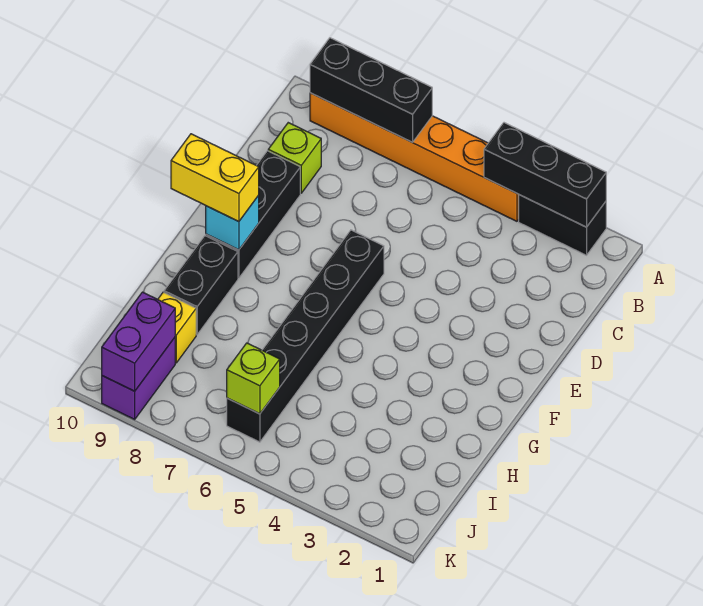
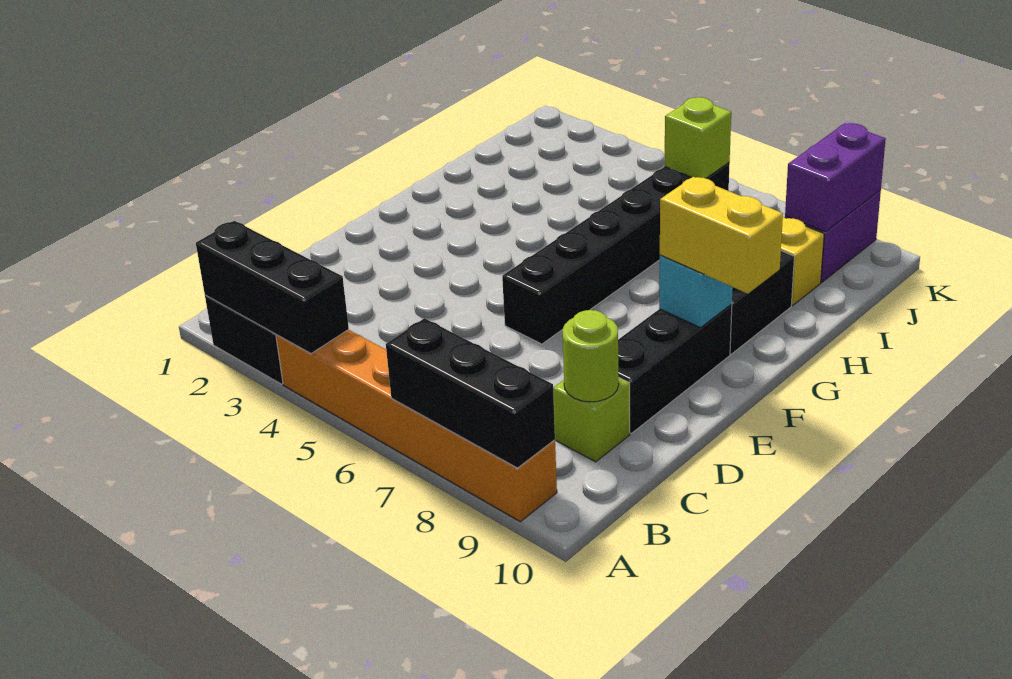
none -> lime round brick C9 level 2

